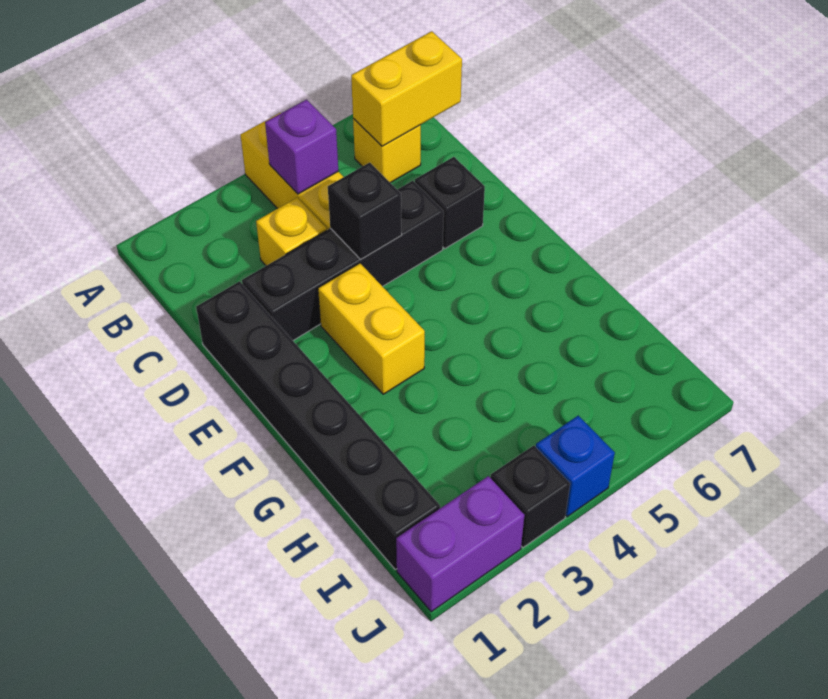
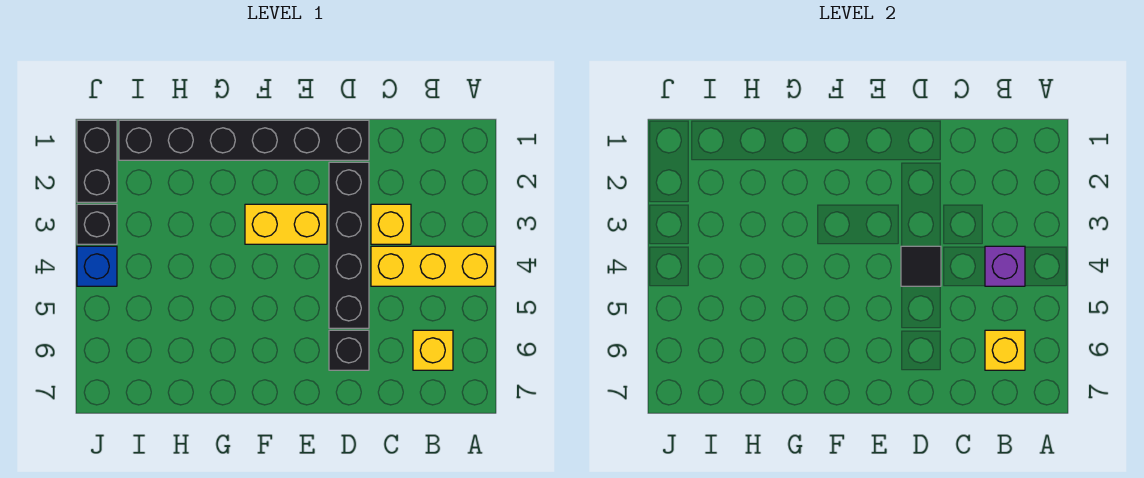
yellow brick B6:B7 level 2 -> yellow brick B6 level 2
black brick D4 level 2 -> black tile D4 level 2
purple brick J1:J2 level 1 -> black brick J1:J2 level 1

